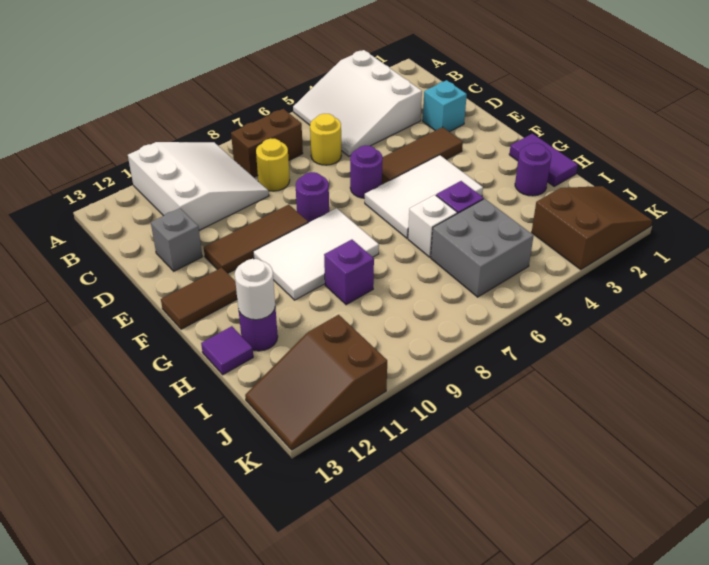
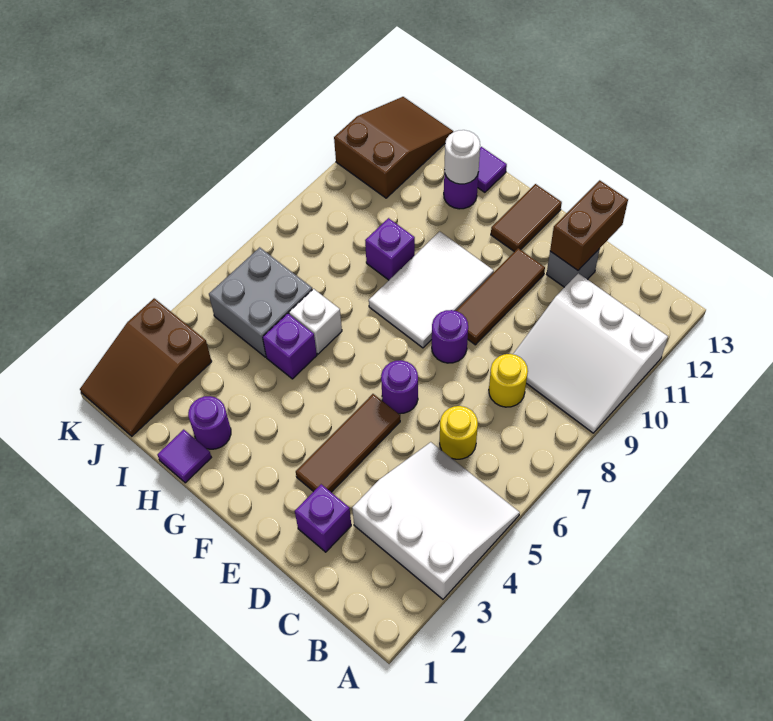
brown brick B7:B8 level 1 -> brown brick D12:D13 level 2
cyan brick D2 level 1 -> purple brick D2 level 1
white tile F4:G6 level 1 -> none
purple tile G1:H1 level 1 -> purple tile H1 level 1

